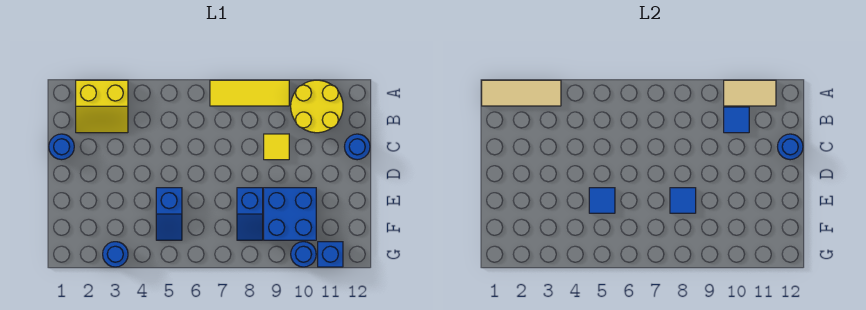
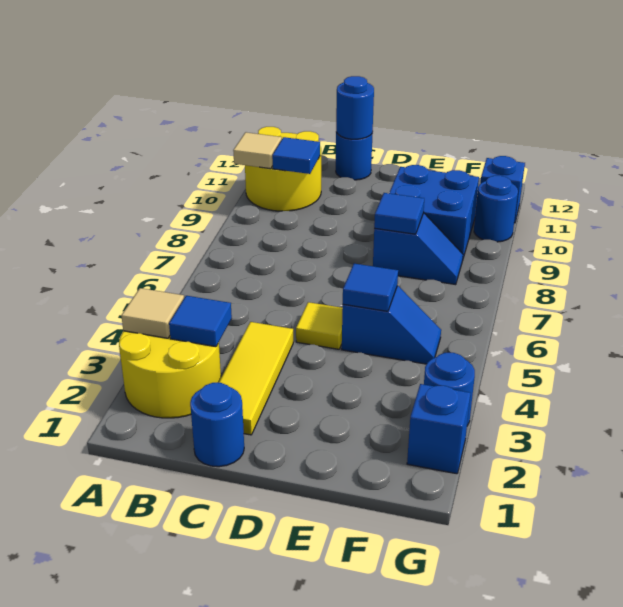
tan tile A1:A3 level 2 -> tan tile A3 level 2
yellow slope A2:B3 level 1 top A -> yellow round brick A2:B3 level 1
yellow tile A7:A9 level 1 -> yellow tile C2:C4 level 1
tan tile A10:A11 level 2 -> tan tile A10 level 2
none -> blue tile B3 level 2
yellow tile C9 level 1 -> yellow tile D5 level 1
none -> blue brick G2 level 1

